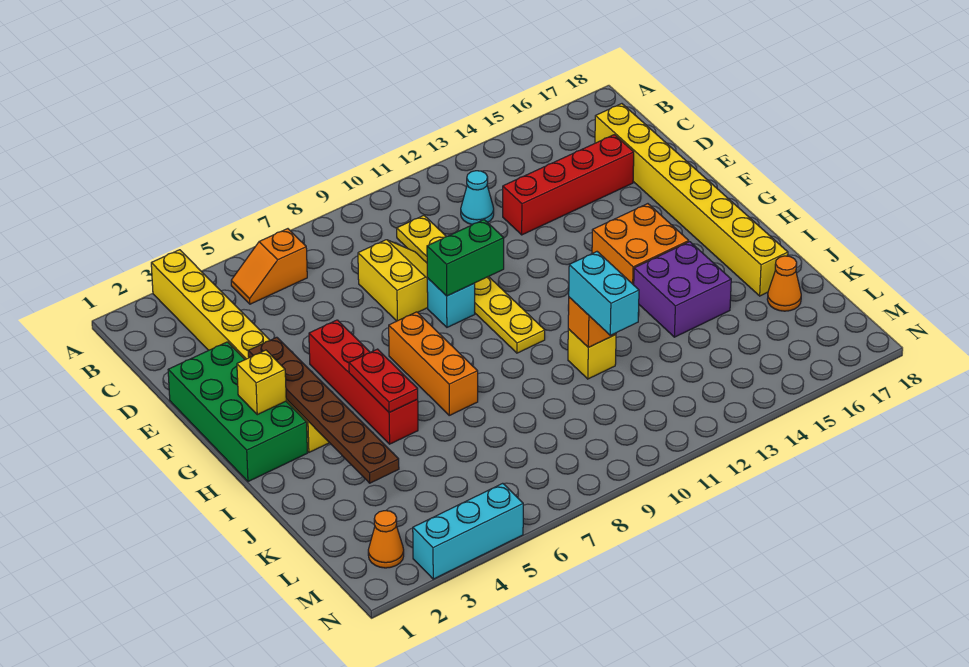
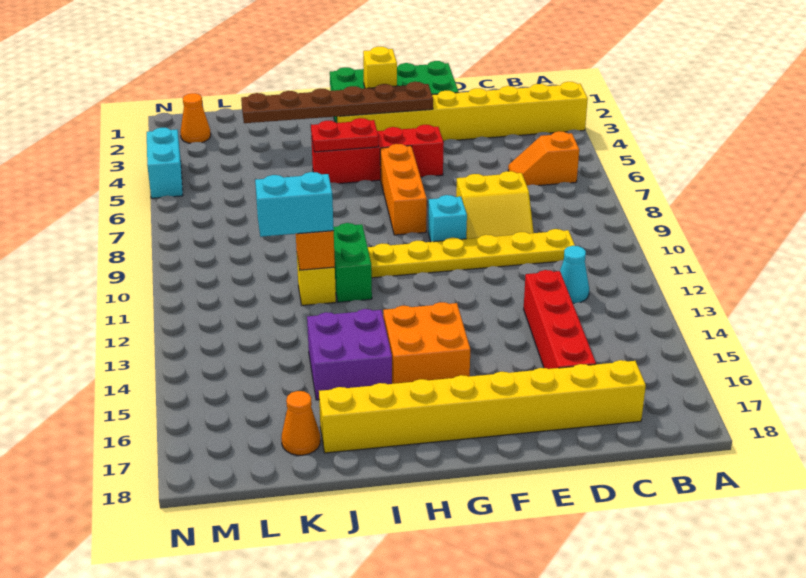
orange slope B5:B6 level 1 top 6 -> orange slope B6:C6 level 1 top B
green brick F9:F10 level 2 -> green brick I10:I11 level 1
orange brick G7:I7 level 1 -> orange brick G6:G8 level 1
cyan brick N3:N5 level 1 -> cyan brick N4:N5 level 1

